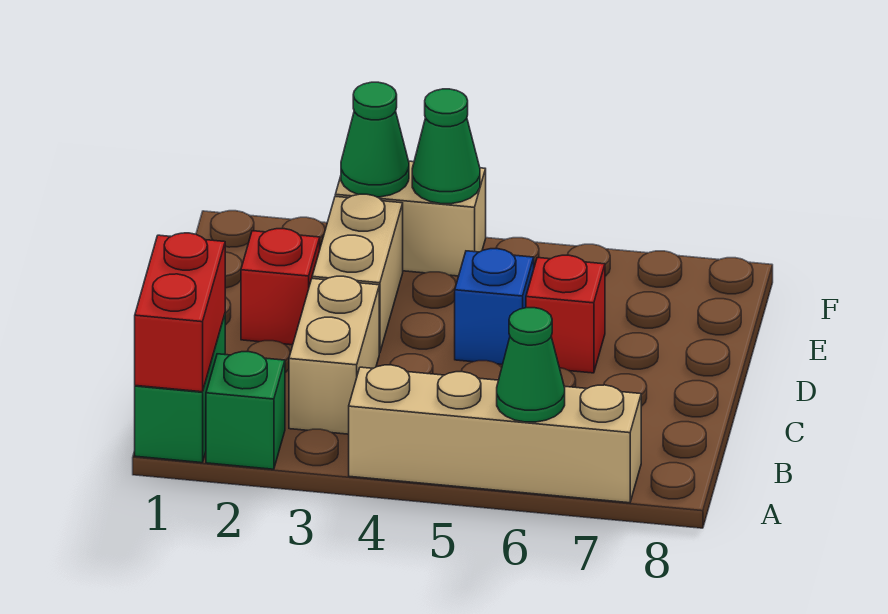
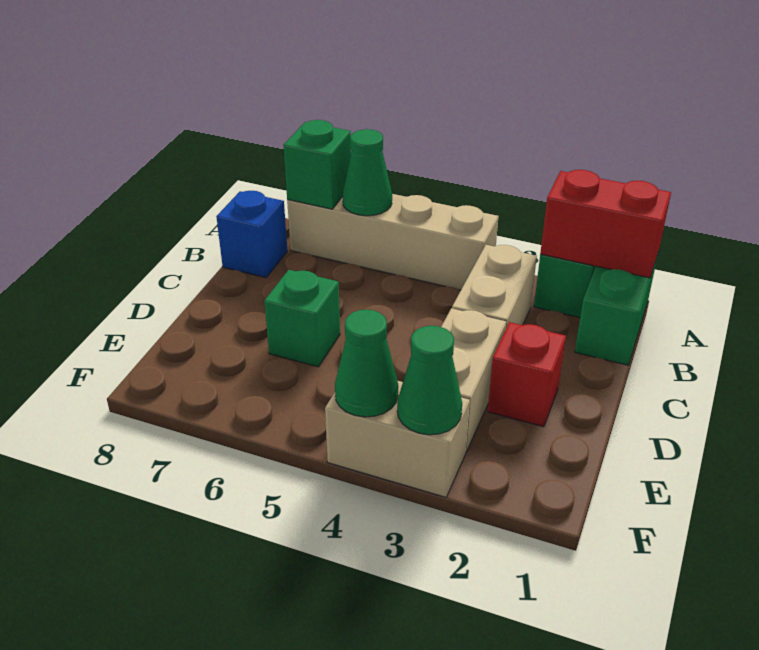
red brick A1:B1 level 2 -> red brick A1:A2 level 2
none -> green brick A7 level 2
blue brick D5 level 1 -> blue brick B8 level 1
red brick D6 level 1 -> green brick D6 level 1

